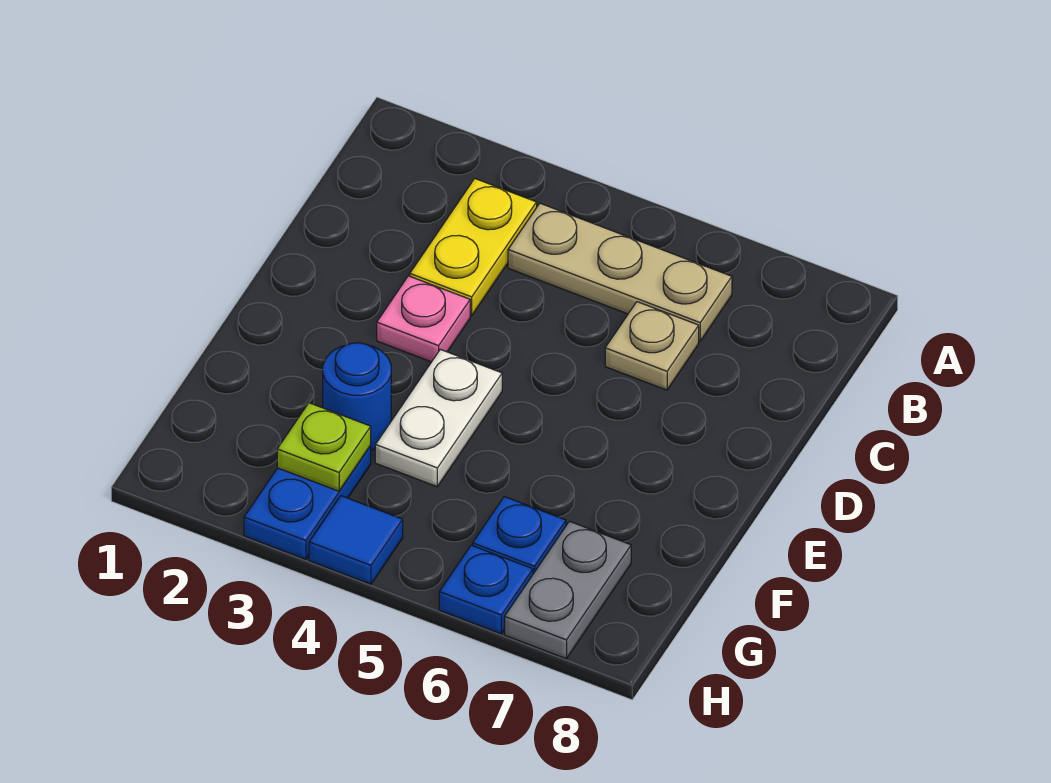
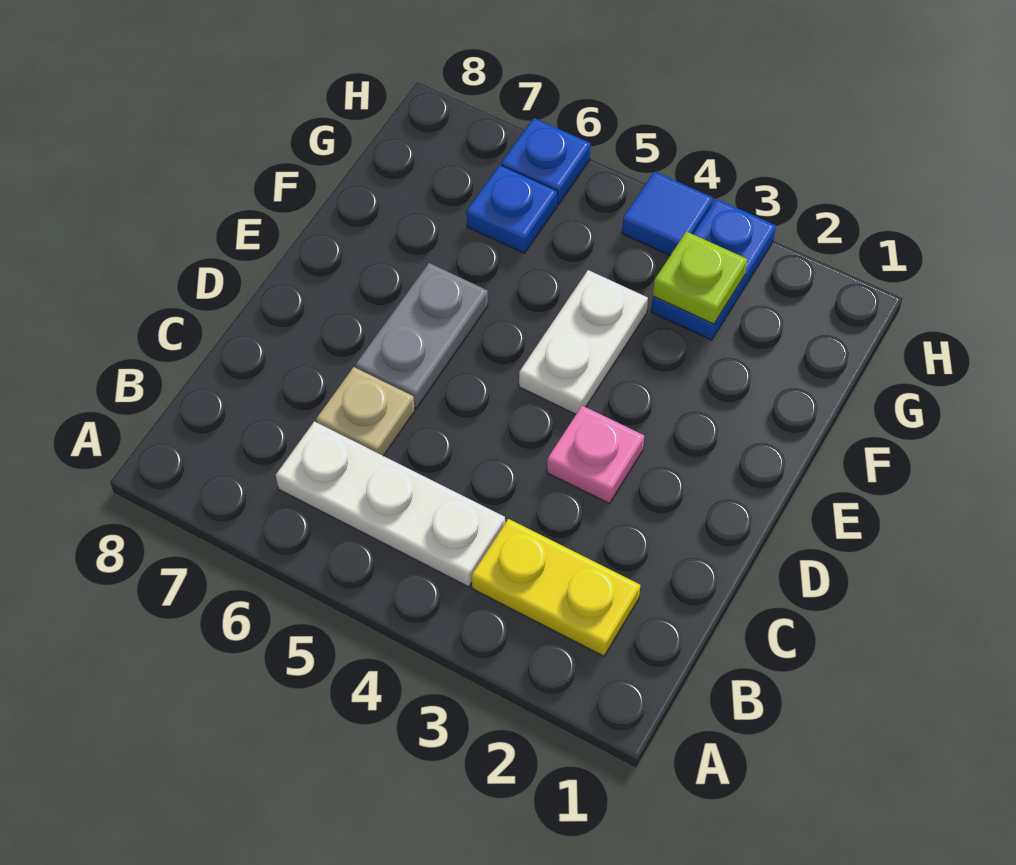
yellow plate B3:C3 level 1 -> yellow plate B2:B3 level 1
tan plate B4:B6 level 1 -> white plate B4:B6 level 1
blue round brick F3 level 1 -> none
grey plate G7:H7 level 1 -> grey plate D6:E6 level 1

